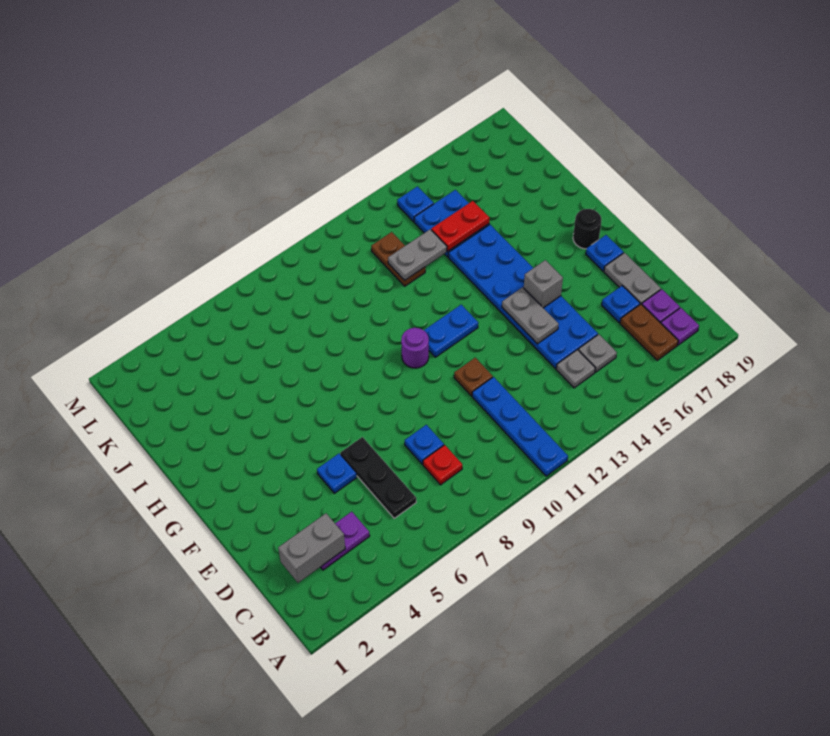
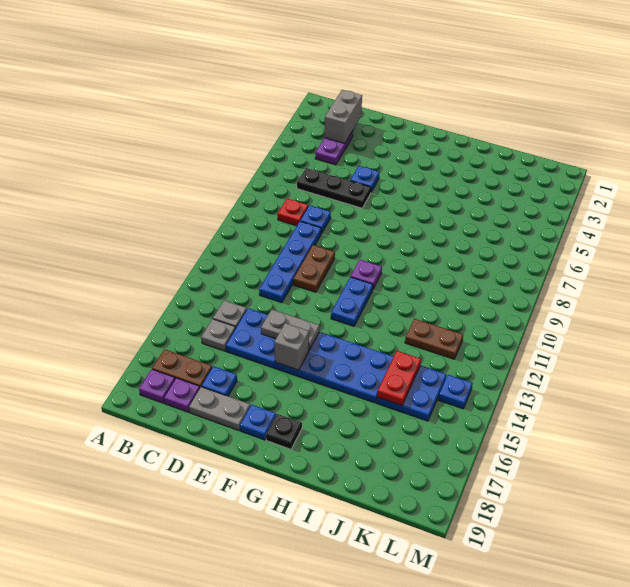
blue plate A11:D11 level 1 -> blue plate D9:D12 level 1
brown plate E11 level 1 -> brown plate E10:E11 level 1
purple round brick G10 level 1 -> purple plate G10 level 1
black round brick G18 level 1 -> black plate G18 level 1
grey plate J12:J13 level 2 -> none

